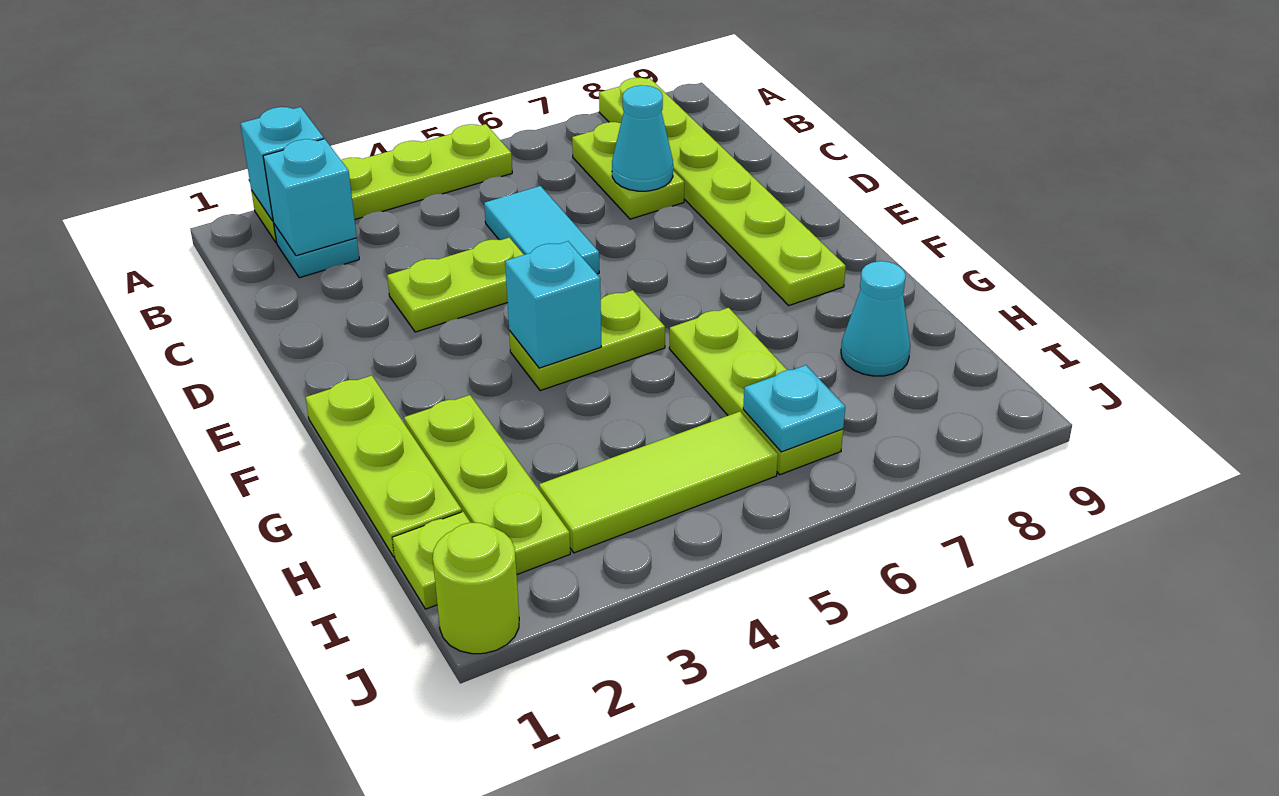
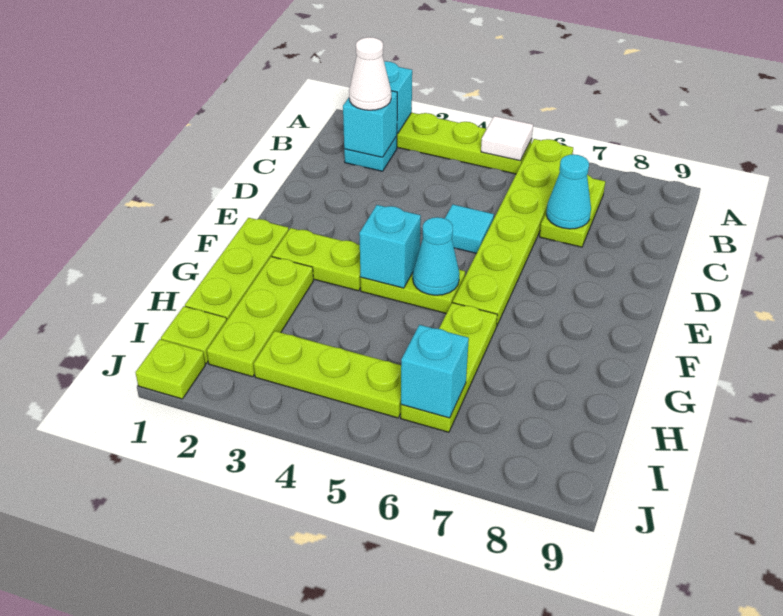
none -> white tile A5 level 2
lime plate A8:F8 level 1 -> lime plate A6:F6 level 1
none -> white cone B2 level 3
cyan tile C5:D5 level 1 -> cyan tile D5 level 1
lime plate D3:D4 level 1 -> lime plate F2:F3 level 1
cyan cone H8 level 1 -> cyan cone F5 level 2
lime tile I3:I5 level 1 -> lime plate I3:I5 level 1
cyan plate I6 level 2 -> cyan brick I6 level 2
lime round brick J1 level 1 -> lime plate J1 level 1

